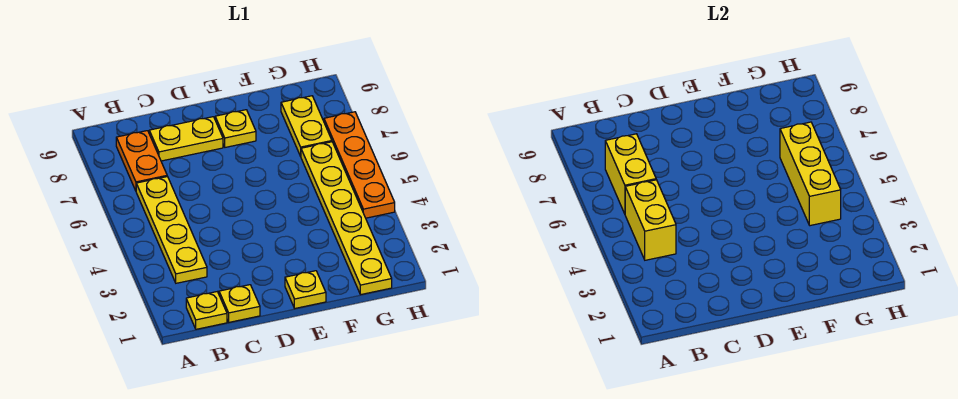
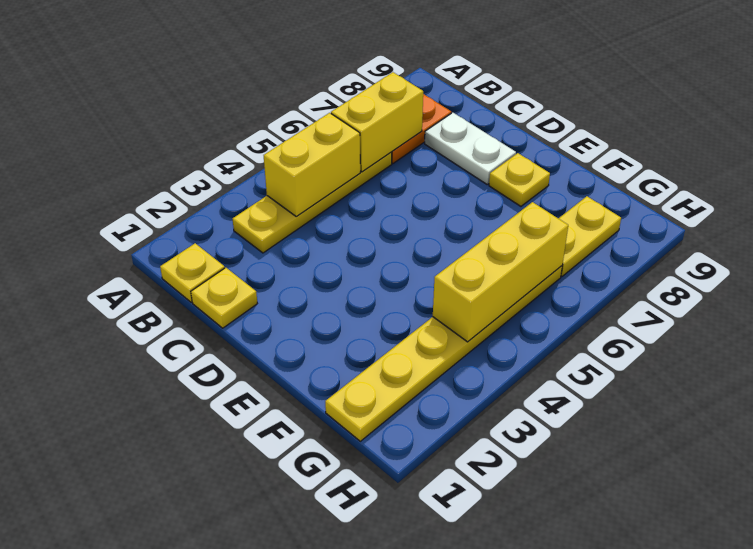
yellow plate C8:D8 level 1 -> white plate C8:D8 level 1
yellow plate E1 level 1 -> none
orange plate H4:H7 level 1 -> none

